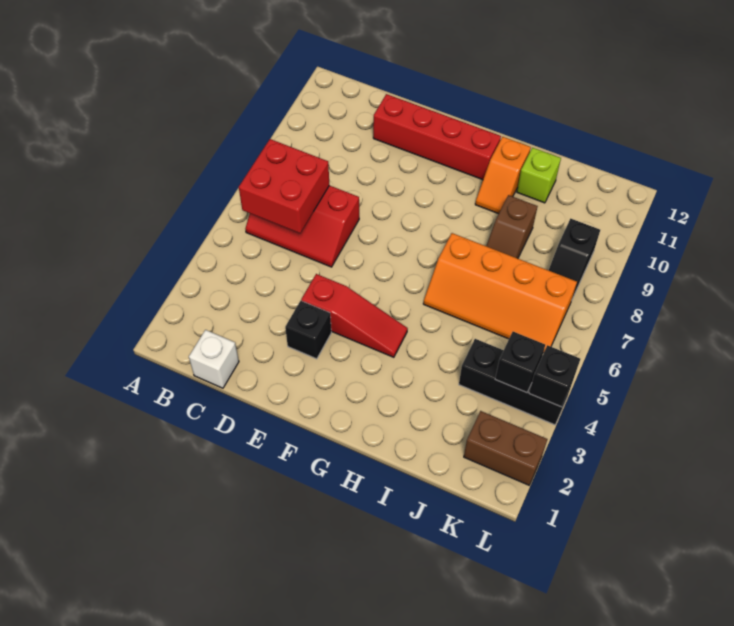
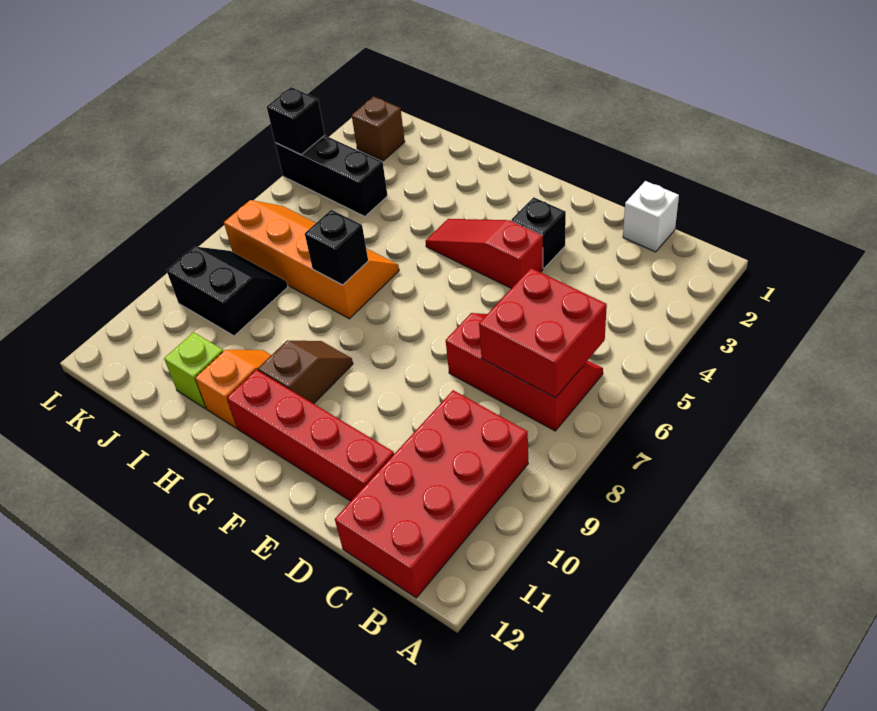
none -> red brick B9:C12 level 1
brown slope I8:I9 level 1 top 9 -> brown slope G9:G10 level 1 top 10
brown brick K2:L2 level 1 -> brown brick K2 level 1
black brick K4 level 2 -> black brick H7 level 2
black slope K8:K9 level 1 top 9 -> black slope J8:K9 level 1 top 9

